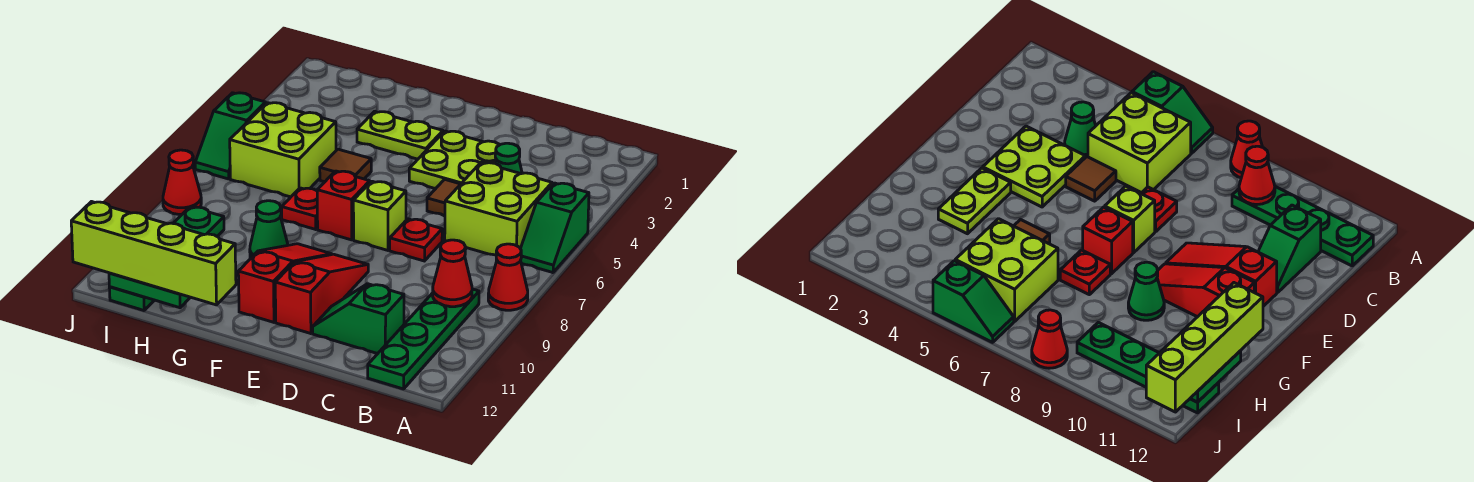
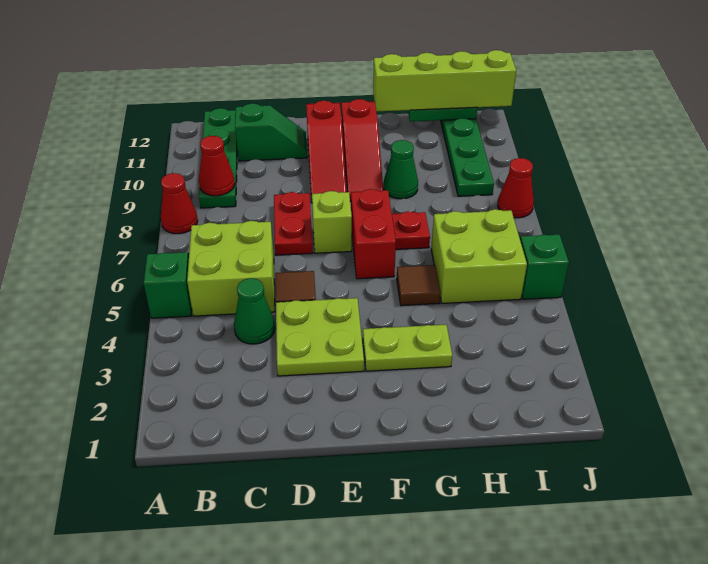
red plate D7 level 1 -> red plate D7:D8 level 1
red brick F7 level 1 -> red brick F6:F7 level 1

